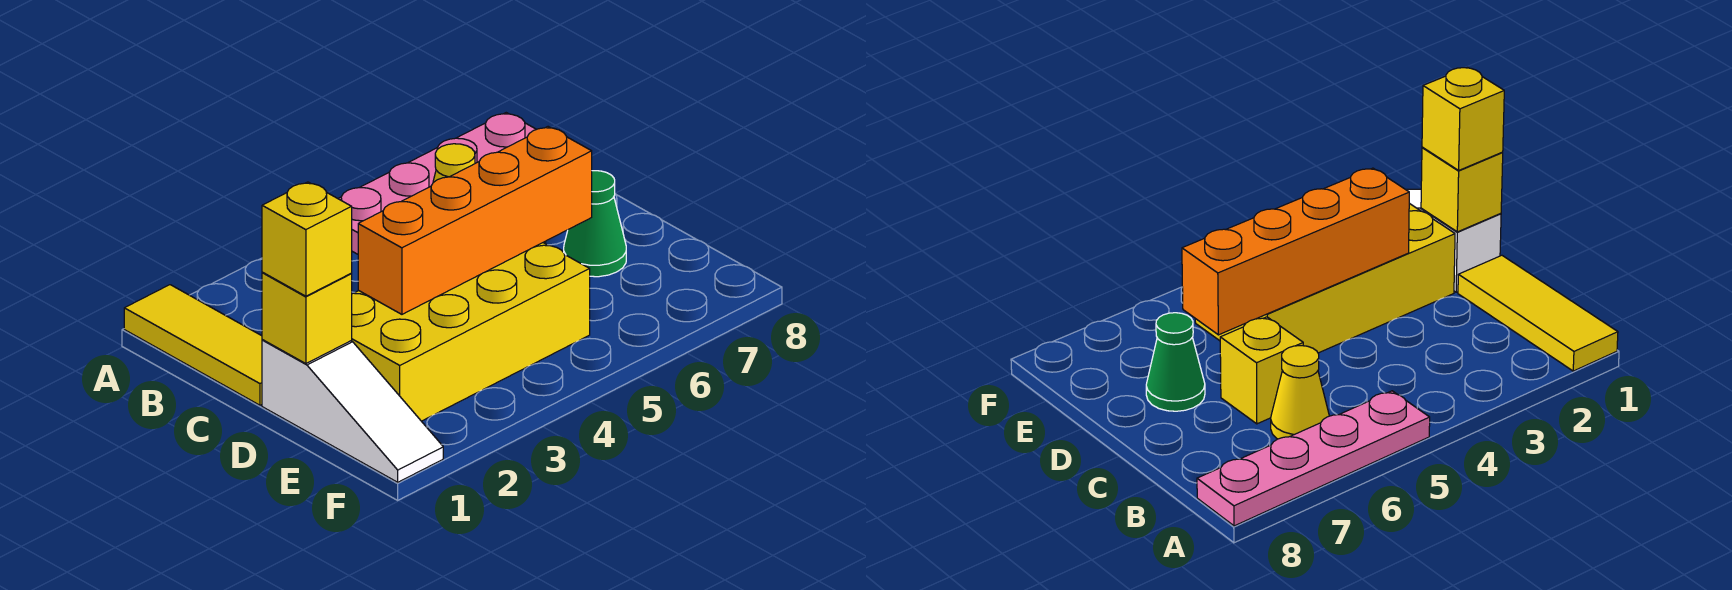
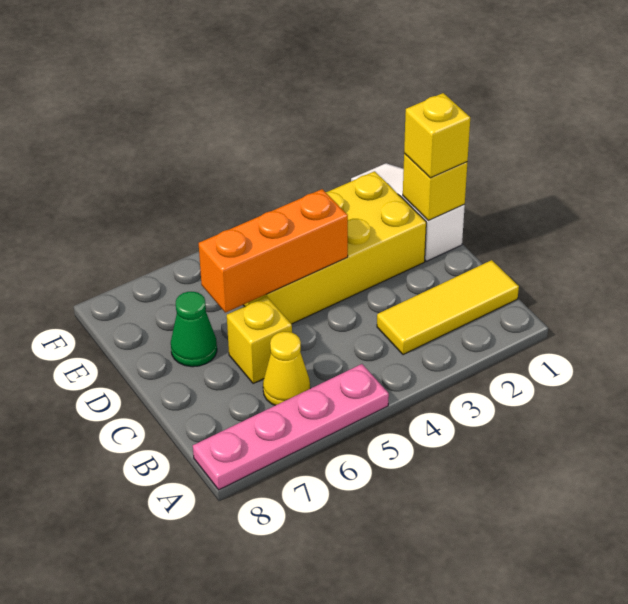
yellow tile A1:C1 level 1 -> yellow tile B1:B3 level 1
orange brick D3:D6 level 2 -> orange brick D4:D6 level 2

